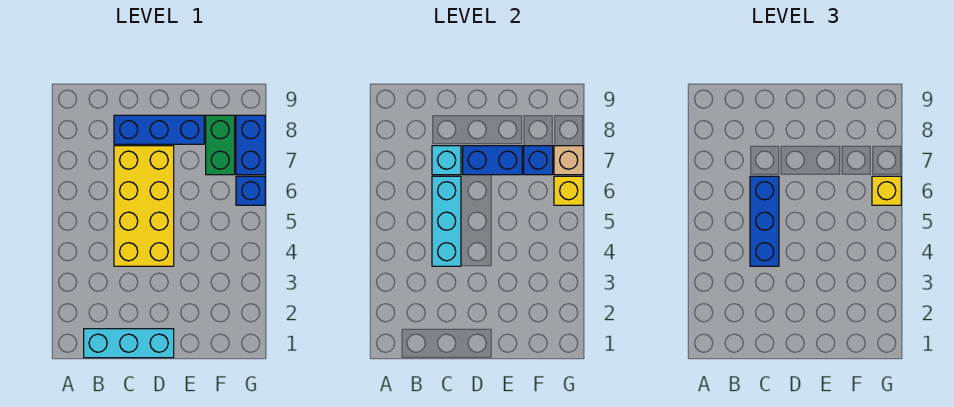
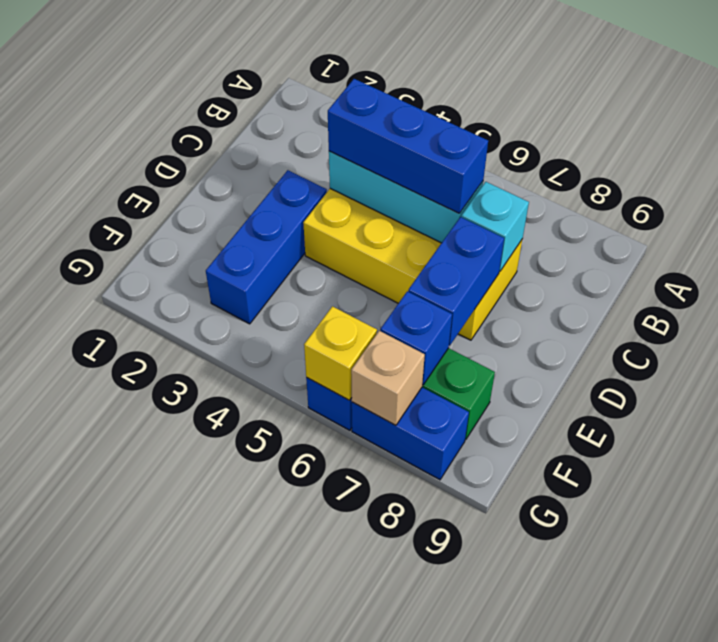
cyan brick B1:D1 level 1 -> none
blue brick C8:E8 level 1 -> blue brick D3:F3 level 1
yellow brick G6 level 3 -> none

